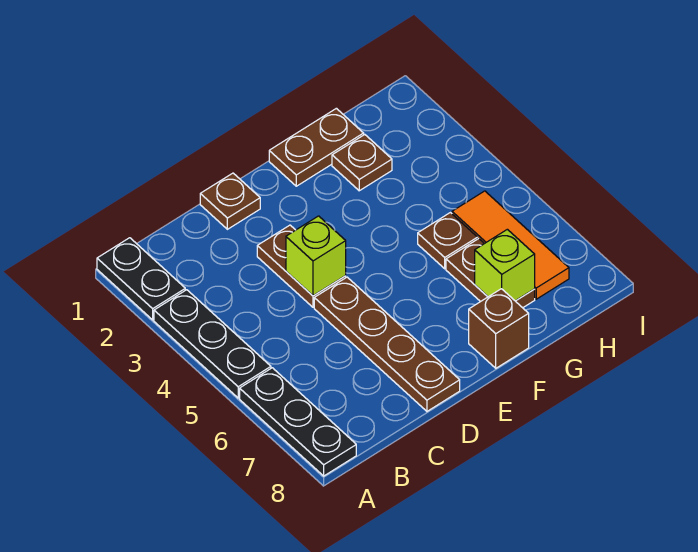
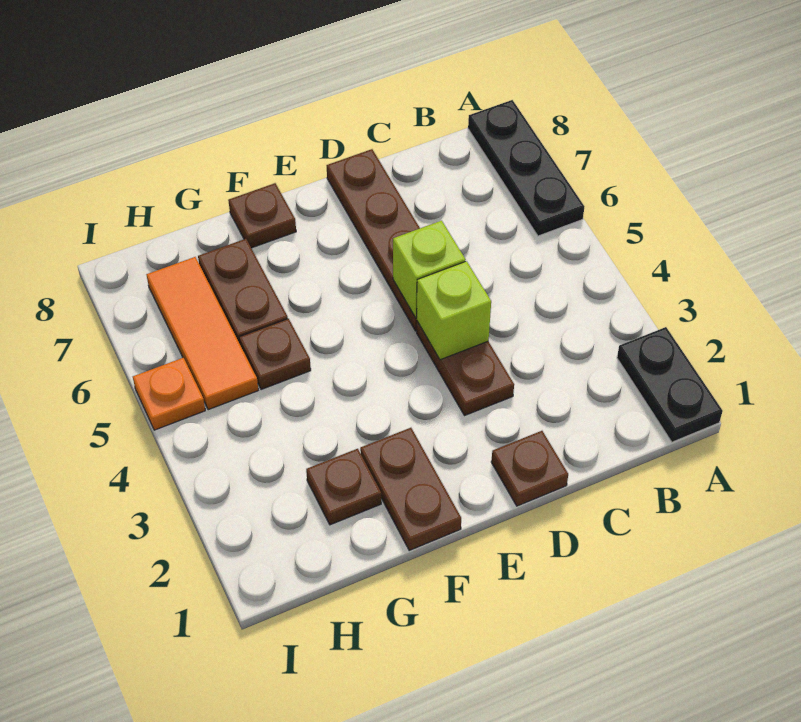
black plate A3:A5 level 1 -> none
brown plate F1:G1 level 1 -> brown plate F1:F2 level 1
brown brick F8 level 1 -> brown plate F8 level 1
lime brick G7 level 2 -> lime brick D5 level 2
none -> orange plate I5 level 1

